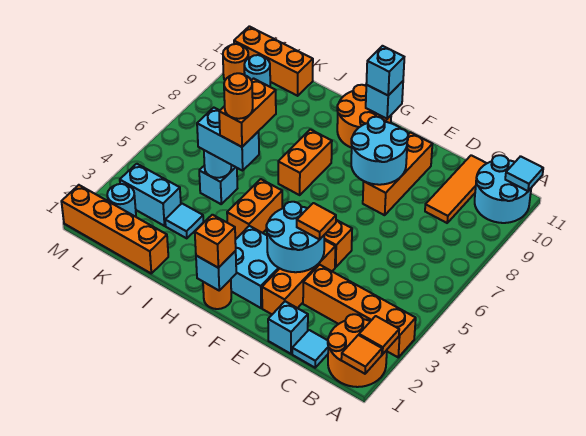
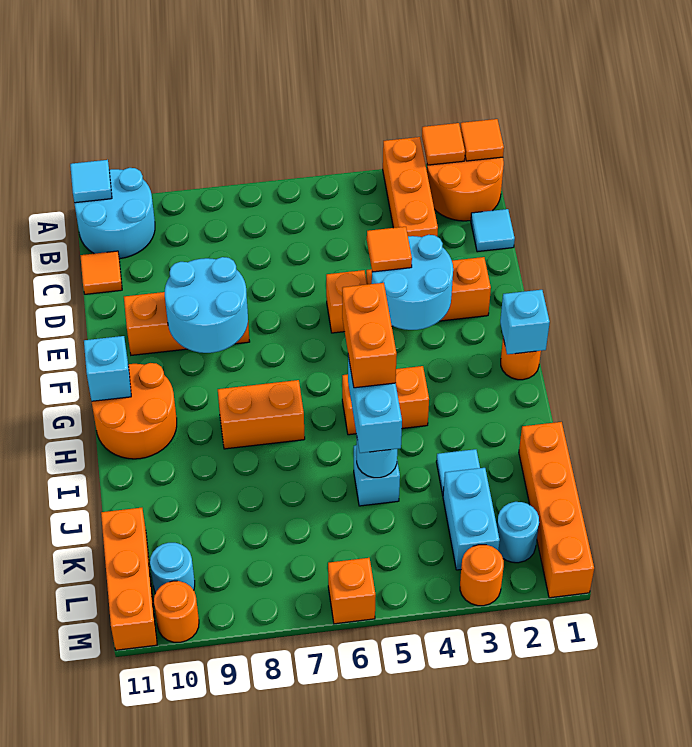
orange brick A3:D3 level 1 -> orange brick A3:C3 level 1
orange tile C9:C11 level 1 -> orange tile C11 level 1
cyan brick D1 level 1 -> none
cyan brick F2:G3 level 1 -> none
orange brick G1 level 3 -> orange brick M6 level 1
cyan brick G11 level 3 -> none
orange brick I5:I6 level 4 -> orange brick H5:I5 level 4
orange round brick I5 level 5 -> orange round brick M3 level 1

